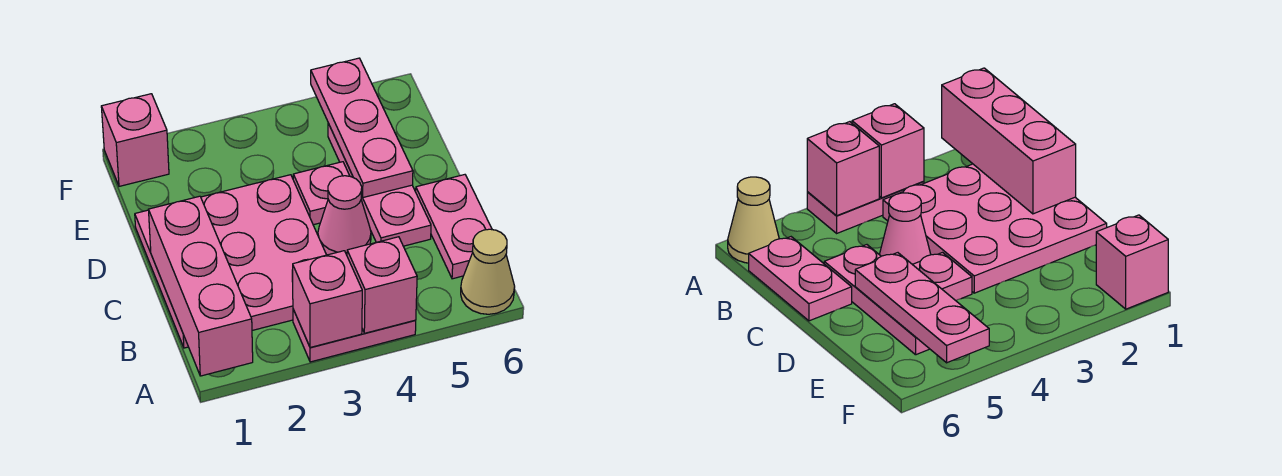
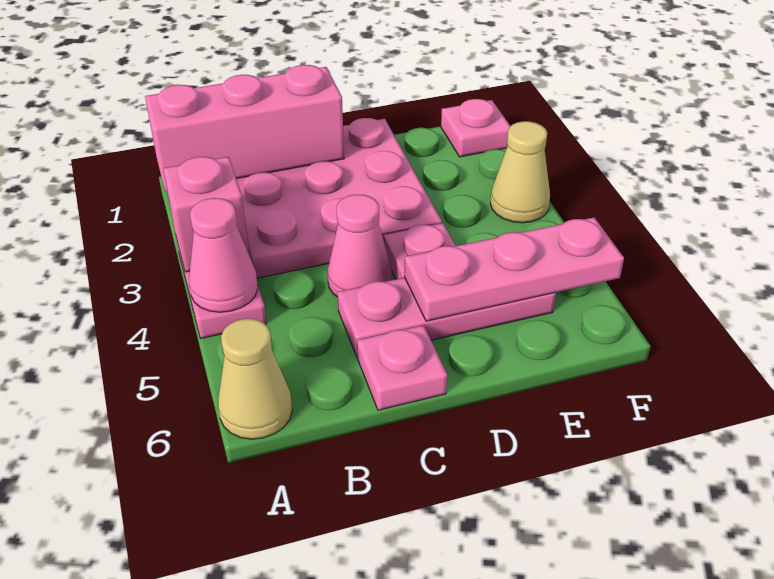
pink brick A4 level 2 -> pink cone A4 level 2
pink plate B6:C6 level 1 -> pink plate C6 level 1
pink brick F1 level 1 -> pink plate F1 level 1
none -> tan cone F3 level 1

